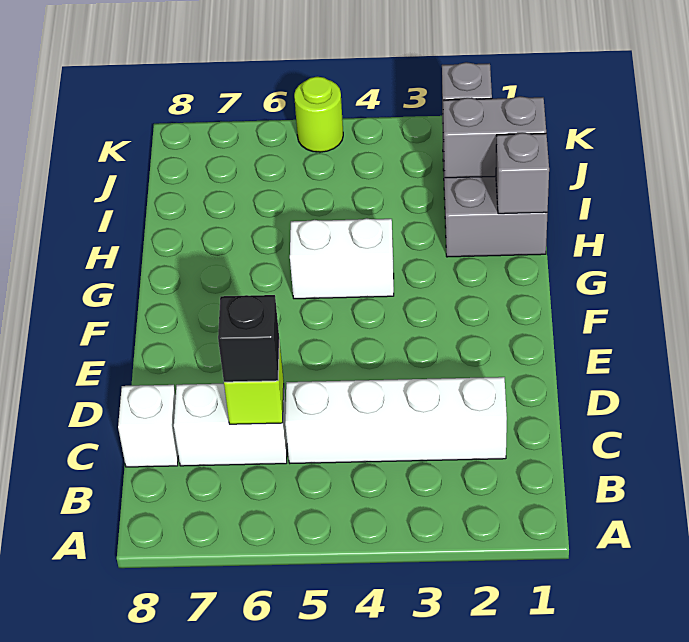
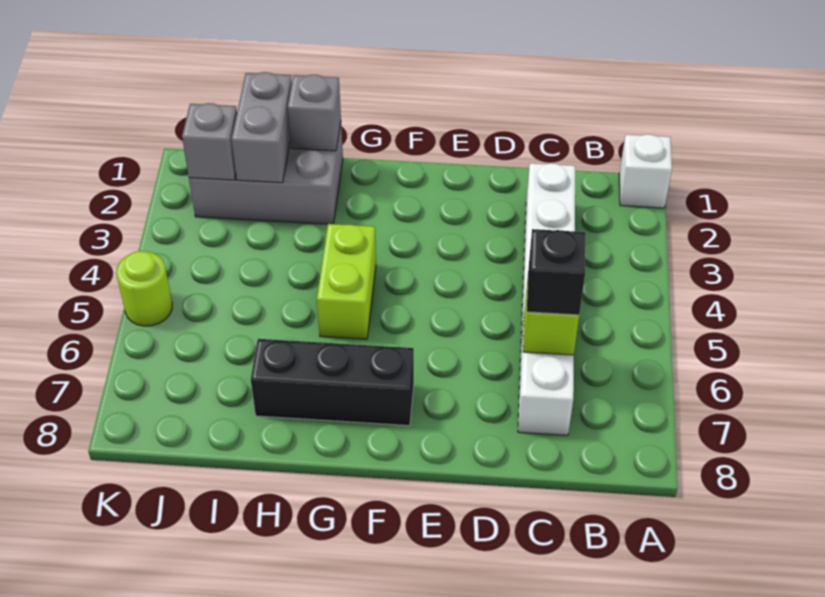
white brick C8 level 1 -> white brick A1 level 1
none -> black brick F7:H7 level 1
white brick G4:G5 level 1 -> lime brick G4:G5 level 1

